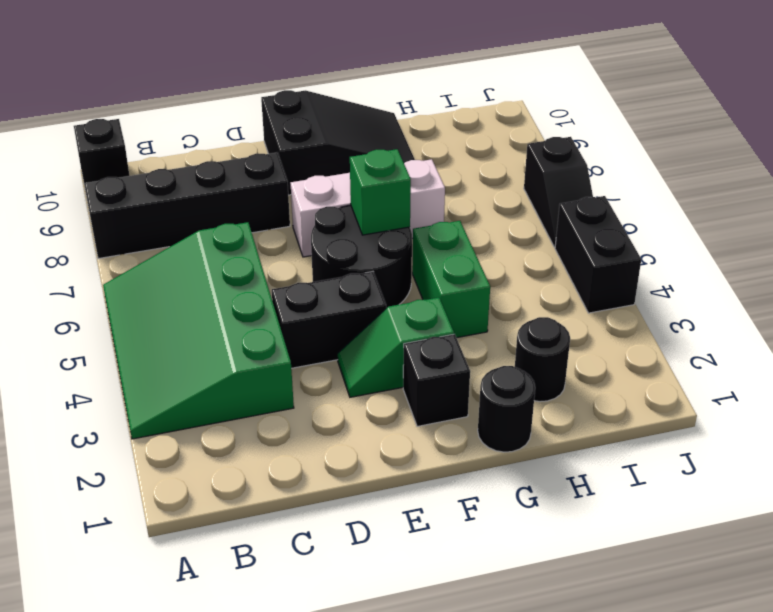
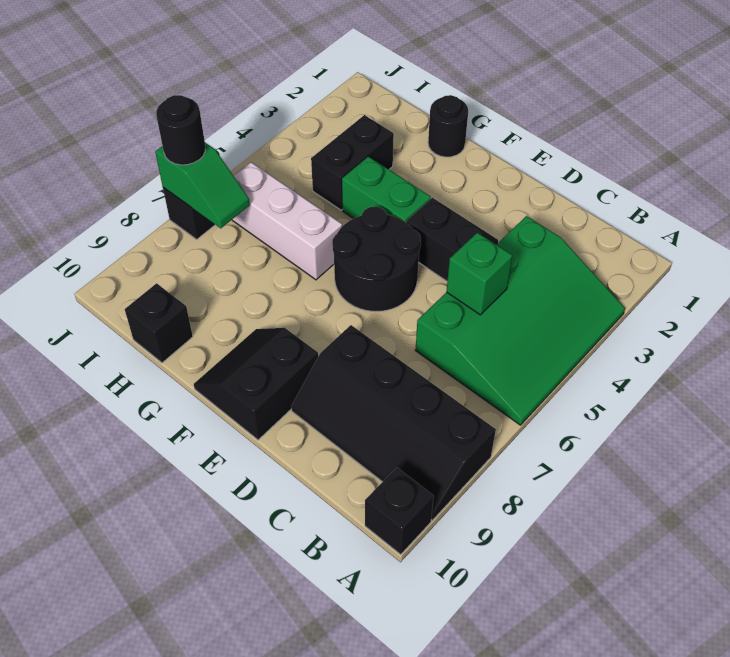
green slope E3:F3 level 1 top F -> green slope I7:J7 level 2 top J
white brick E7:G7 level 1 -> white brick G6:I6 level 1
black slope E9:G10 level 1 top E -> black slope E9:F10 level 1 top E
black brick F2 level 1 -> black brick H10 level 1
green brick F6 level 2 -> green brick C5 level 2
green brick G4:G5 level 1 -> green brick F4:G4 level 1
black round brick H2 level 1 -> black round brick J7 level 3
black brick J4:J5 level 1 -> black brick H3:H4 level 1

